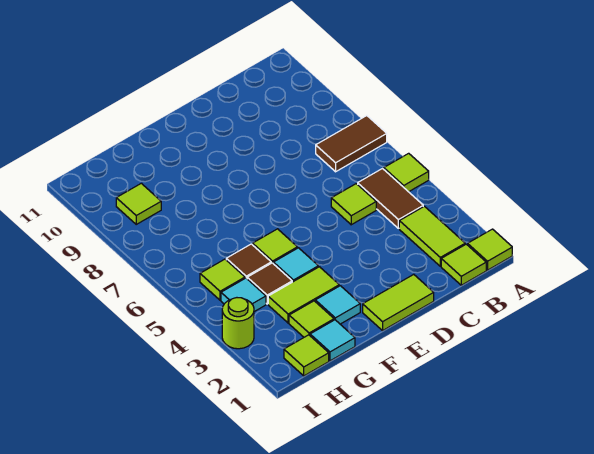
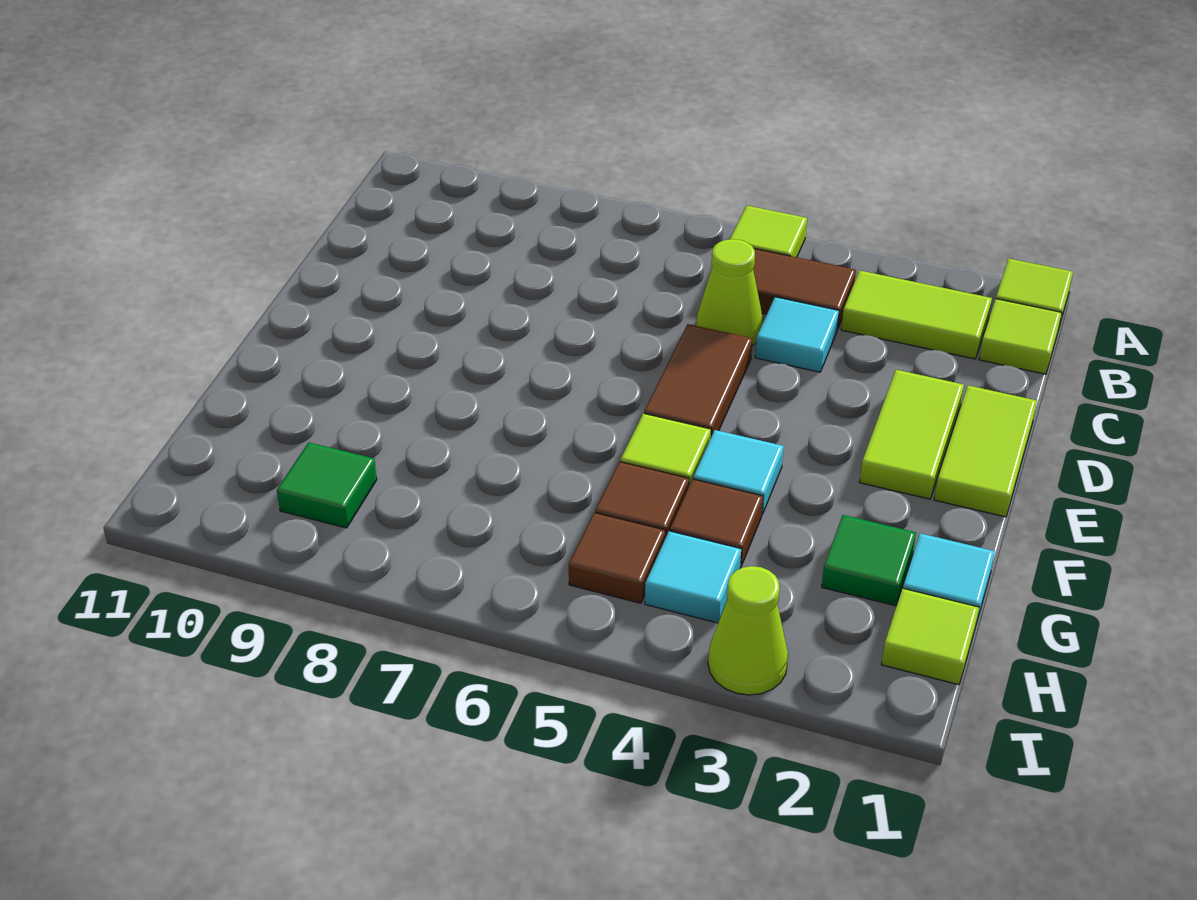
brown tile A7:B7 level 1 -> brown tile D5:E5 level 1
lime tile C5 level 1 -> lime cone C5 level 1
cyan tile F2 level 1 -> cyan tile C4 level 1
lime tile F3:G3 level 1 -> lime tile D2:E2 level 1
lime tile G2 level 1 -> green tile G2 level 1
lime tile H5 level 1 -> brown tile H5 level 1
lime tile H9 level 1 -> green tile H9 level 1
lime round brick I3 level 1 -> lime cone I3 level 1

